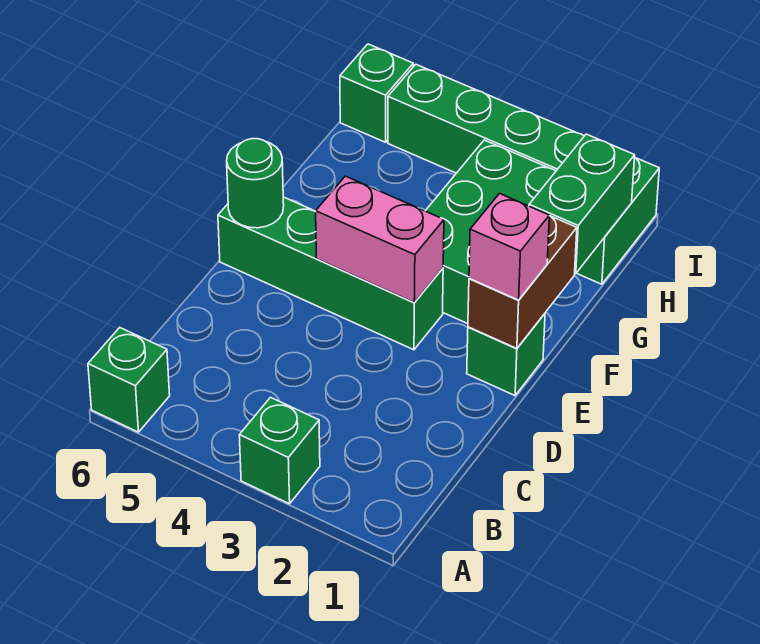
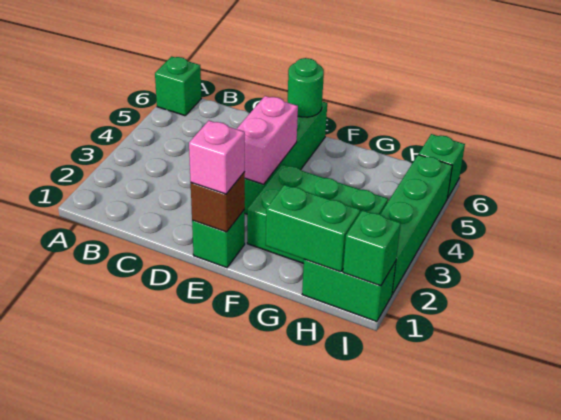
green brick A3 level 1 -> green brick I1 level 2
brown brick E1:F1 level 2 -> brown brick E1 level 2

